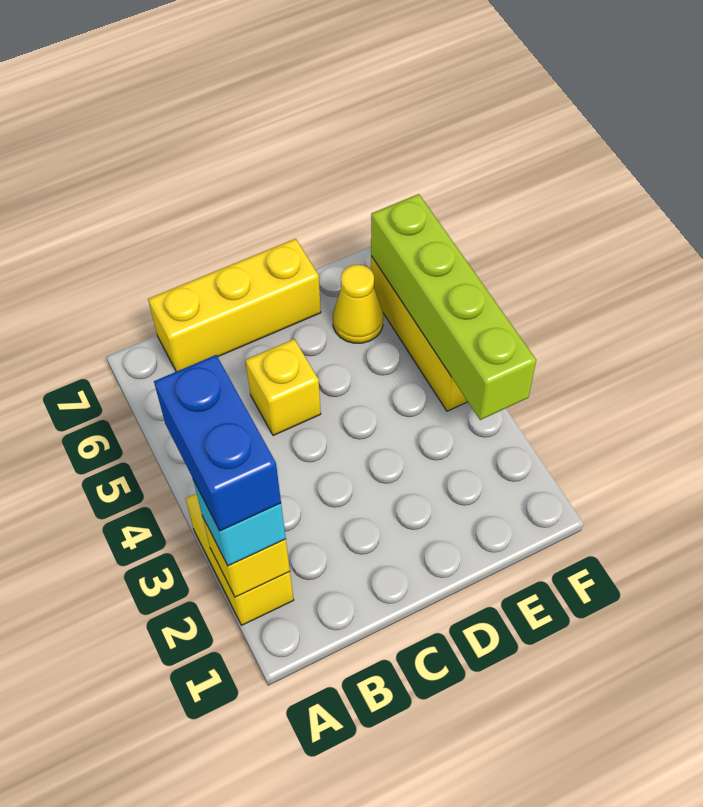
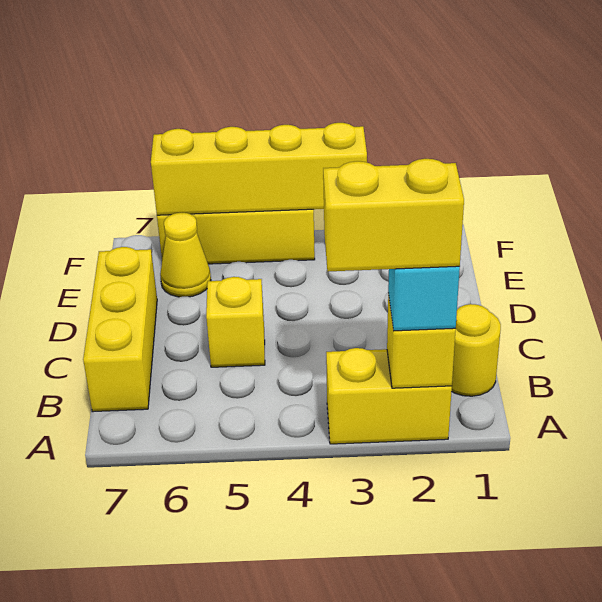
blue brick A2:A3 level 4 -> yellow brick A2:A3 level 4
none -> yellow round brick B1 level 1
lime brick F3:F6 level 2 -> yellow brick F3:F6 level 2

